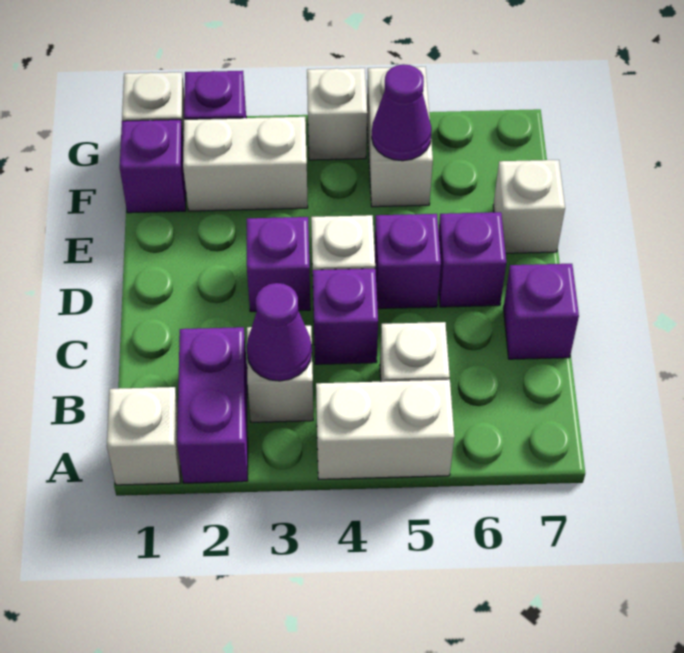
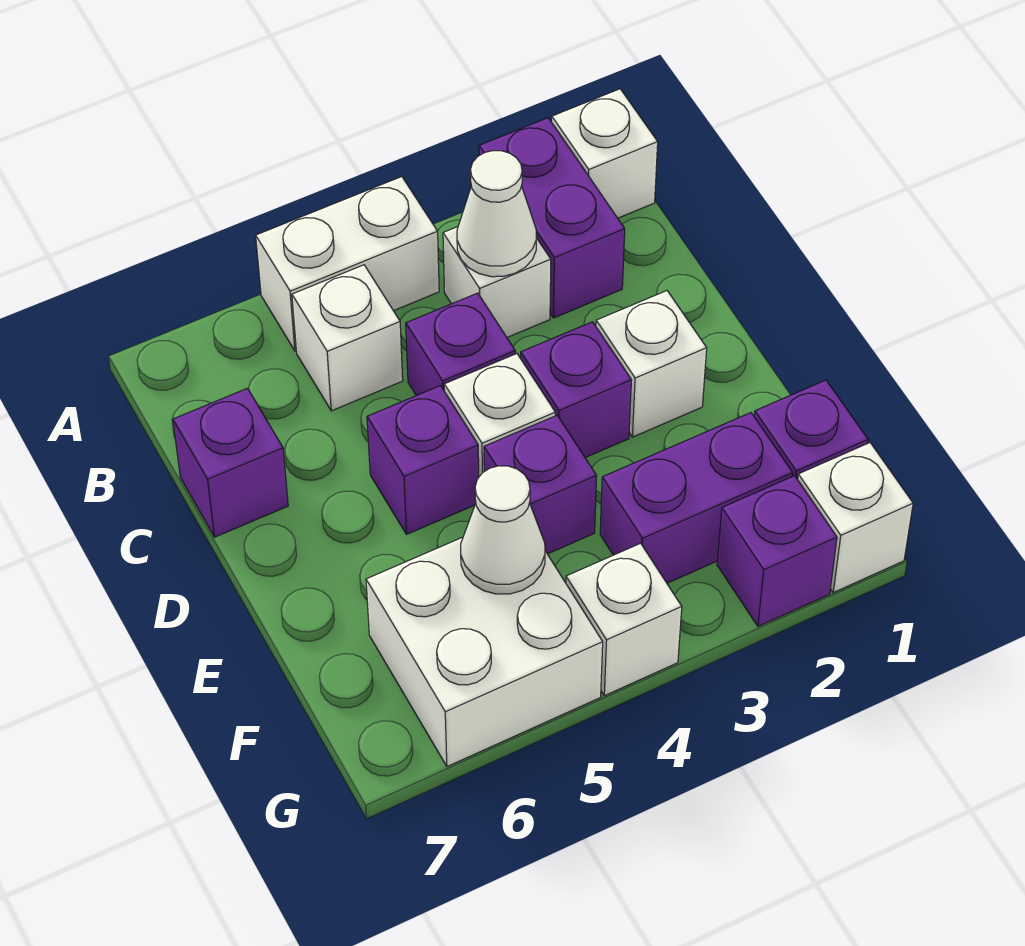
purple cone B3 level 2 -> white cone B3 level 2
purple brick D6 level 1 -> purple brick E4 level 1
white brick E7 level 1 -> white brick D2 level 1
white brick F2:F3 level 1 -> purple brick F2:F3 level 1
white brick F5:G5 level 1 -> white brick F5:G6 level 1
purple cone F5 level 2 -> white cone F5 level 2

